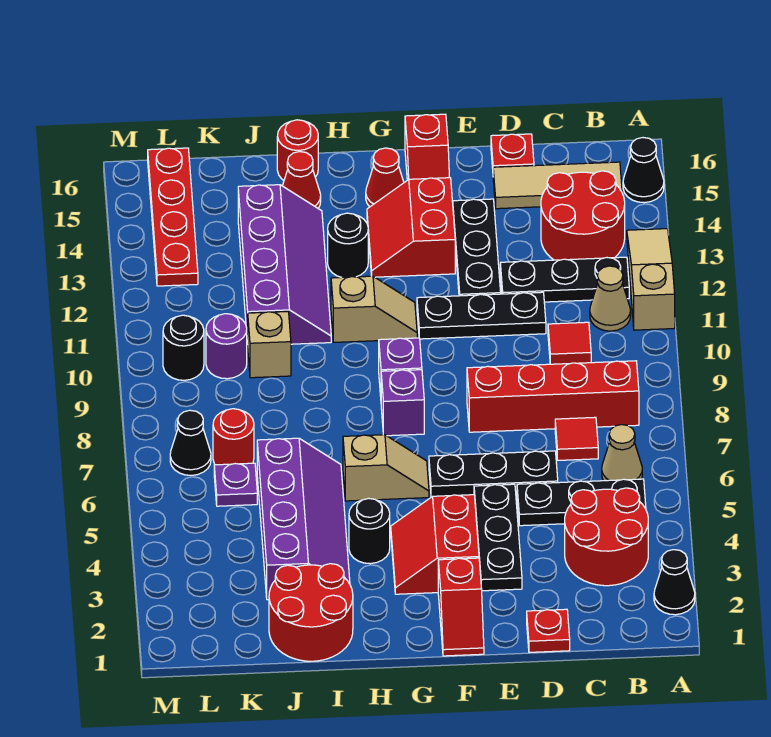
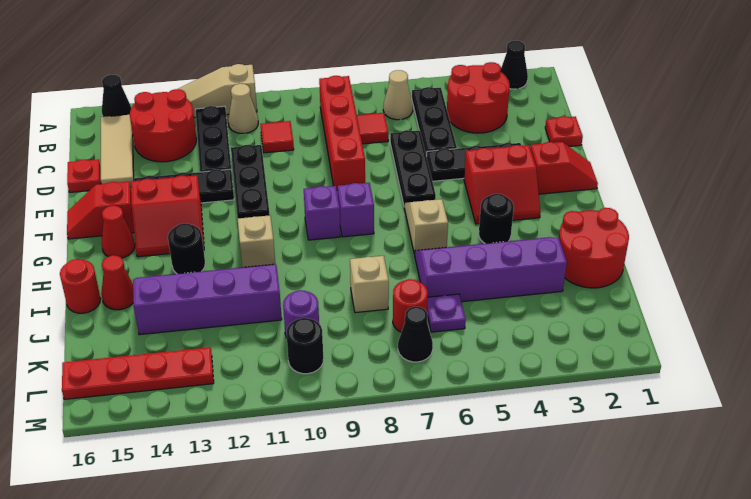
red slope F15:F16 level 1 top 16 -> red slope F15:F16 level 1 top 15
tan brick J10 level 1 -> tan brick J8 level 1

